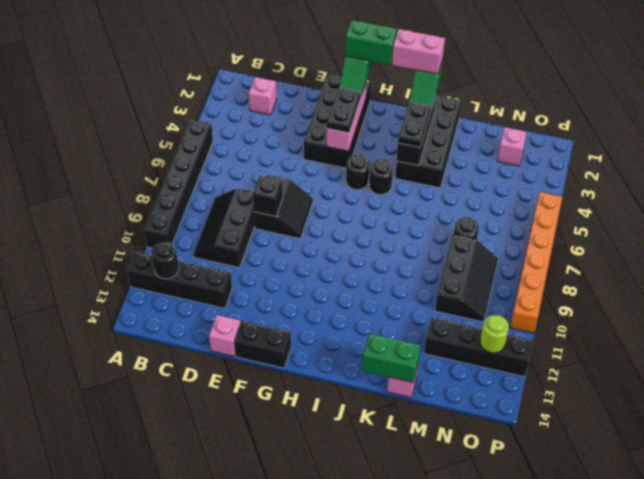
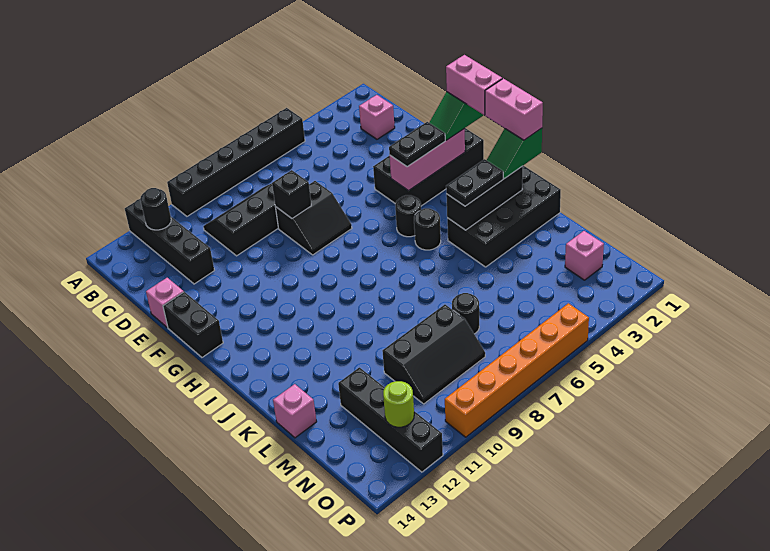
green brick G1:H1 level 4 -> pink brick G1:H1 level 4
green brick K14:L14 level 2 -> none

